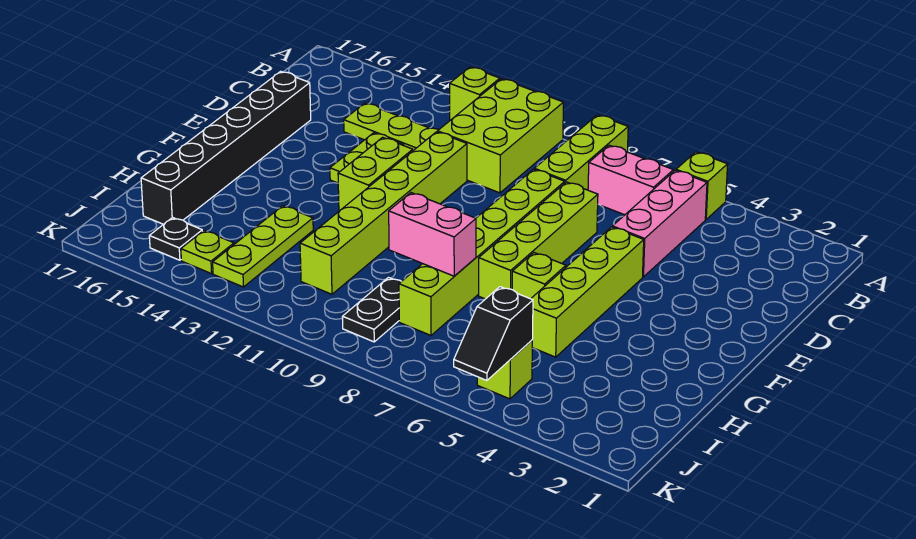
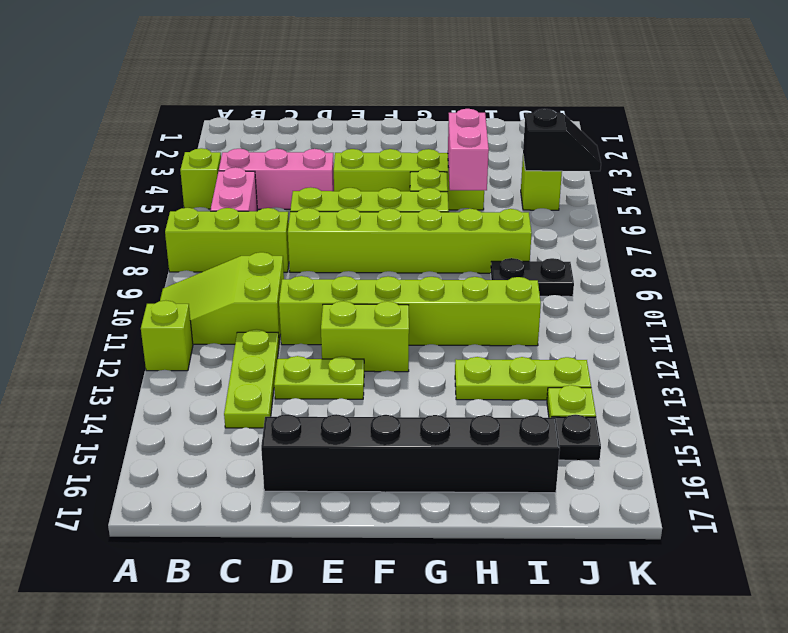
lime brick A10:C11 level 1 -> lime slope A10:C11 level 1 top C
pink brick H8:H9 level 2 -> pink brick H5:H6 level 2

